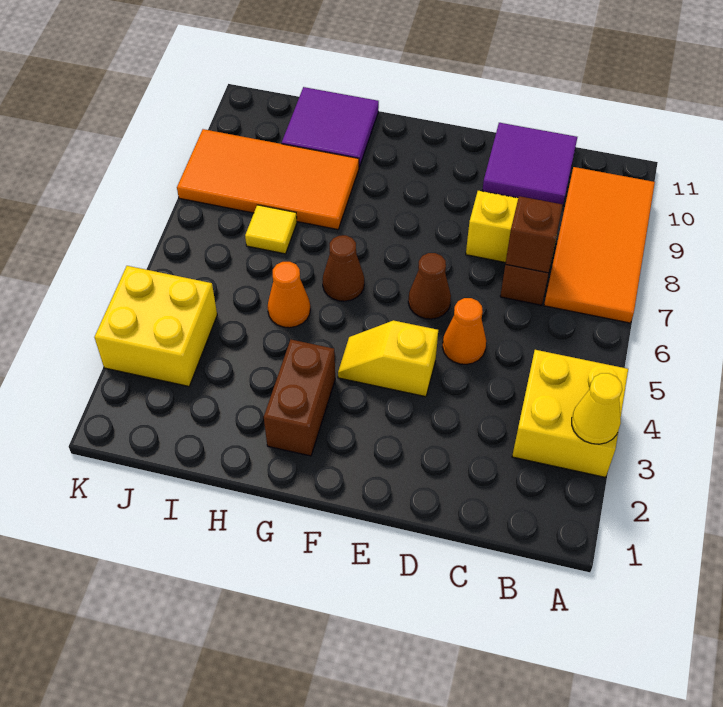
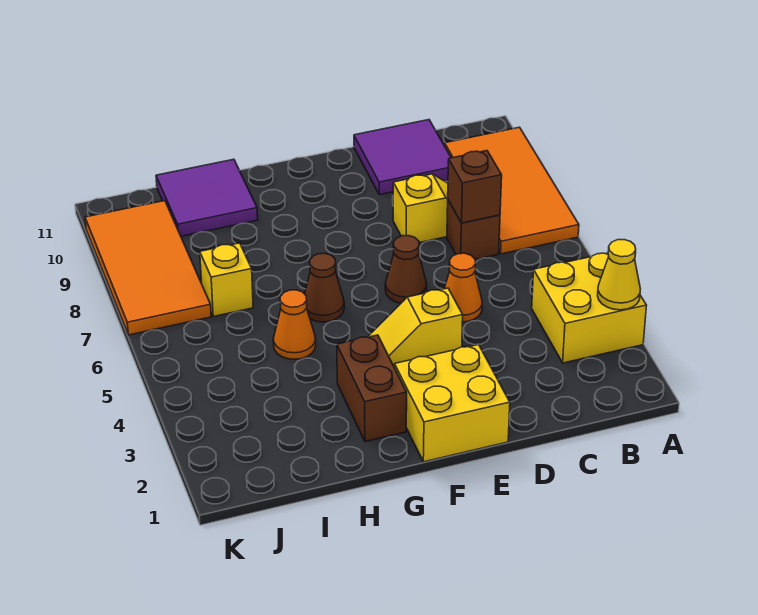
orange tile H8:K9 level 1 -> orange tile J7:K10 level 1
yellow tile I7 level 1 -> yellow brick I7 level 1
yellow brick J3:K4 level 1 -> yellow brick E1:F2 level 1

